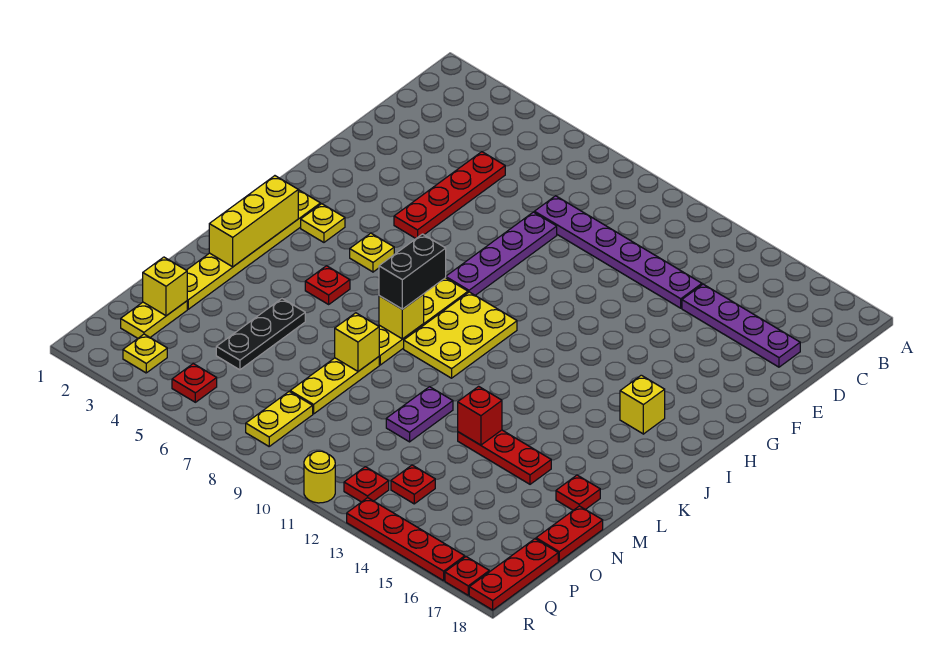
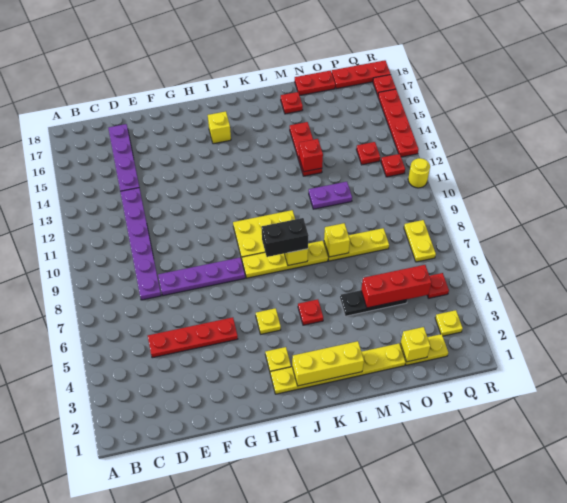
none -> red brick N5:P5 level 2
yellow plate P8:Q8 level 1 -> yellow plate Q7:Q8 level 1

